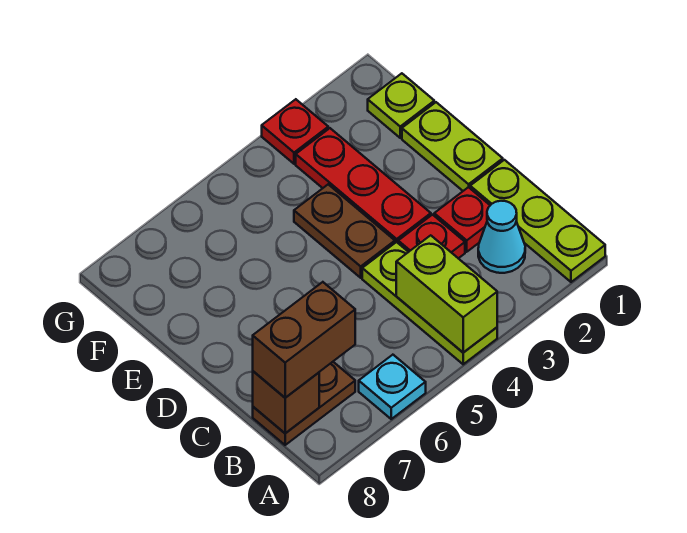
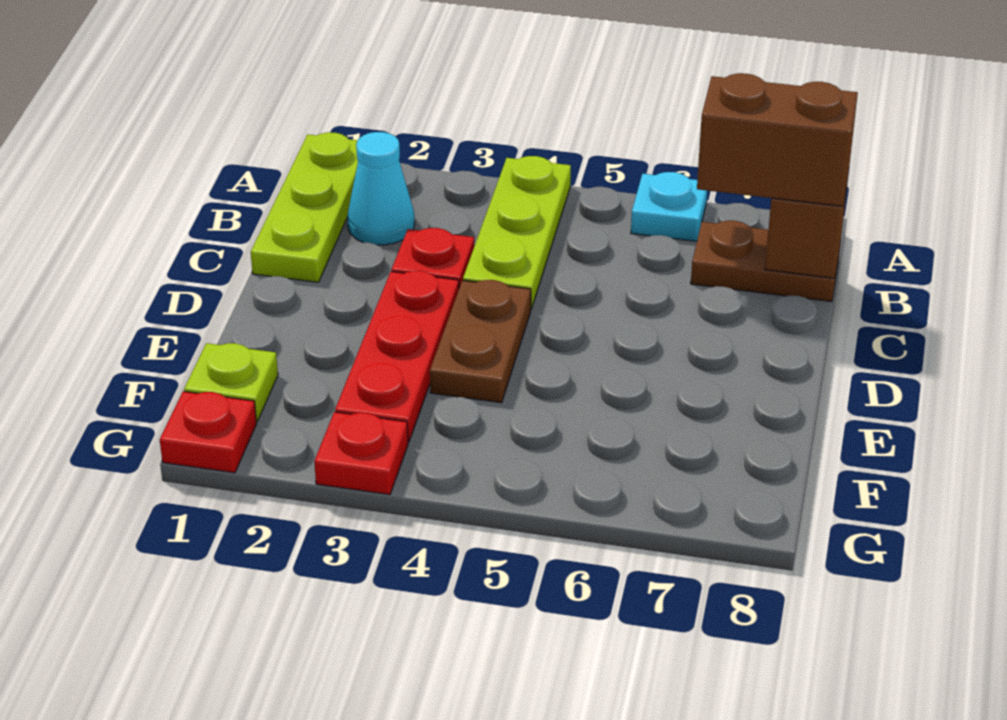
lime brick A4:B4 level 2 -> none
red plate C2 level 1 -> red plate G1 level 1
lime plate D1:E1 level 1 -> none

